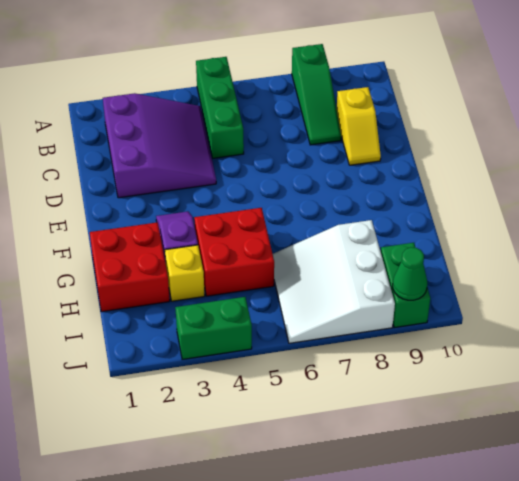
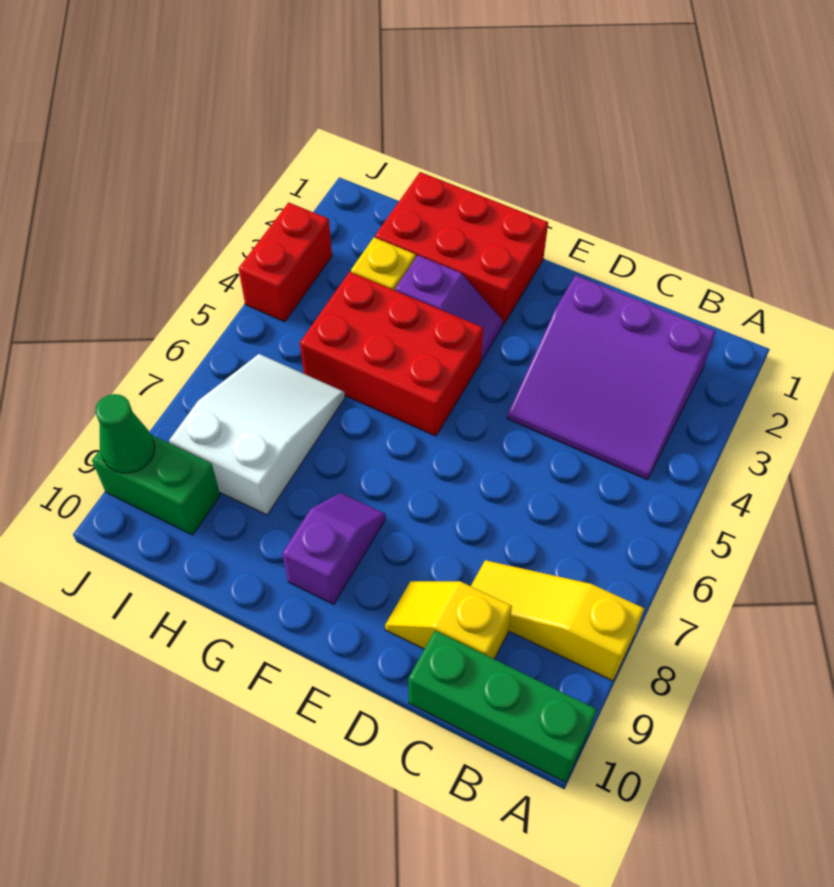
green brick A5:C5 level 1 -> green brick A10:C10 level 1
green slope A8:C8 level 1 top A -> yellow slope A8:C8 level 1 top A
none -> purple slope F8:F9 level 1 top 9
red brick G1:H2 level 1 -> red brick F1:H2 level 1
red brick G4:H5 level 1 -> red brick F4:H5 level 1
white slope H6:J8 level 1 top 8 -> white slope H6:I8 level 1 top 8
green brick J3:J4 level 1 -> red brick J3:J4 level 1

